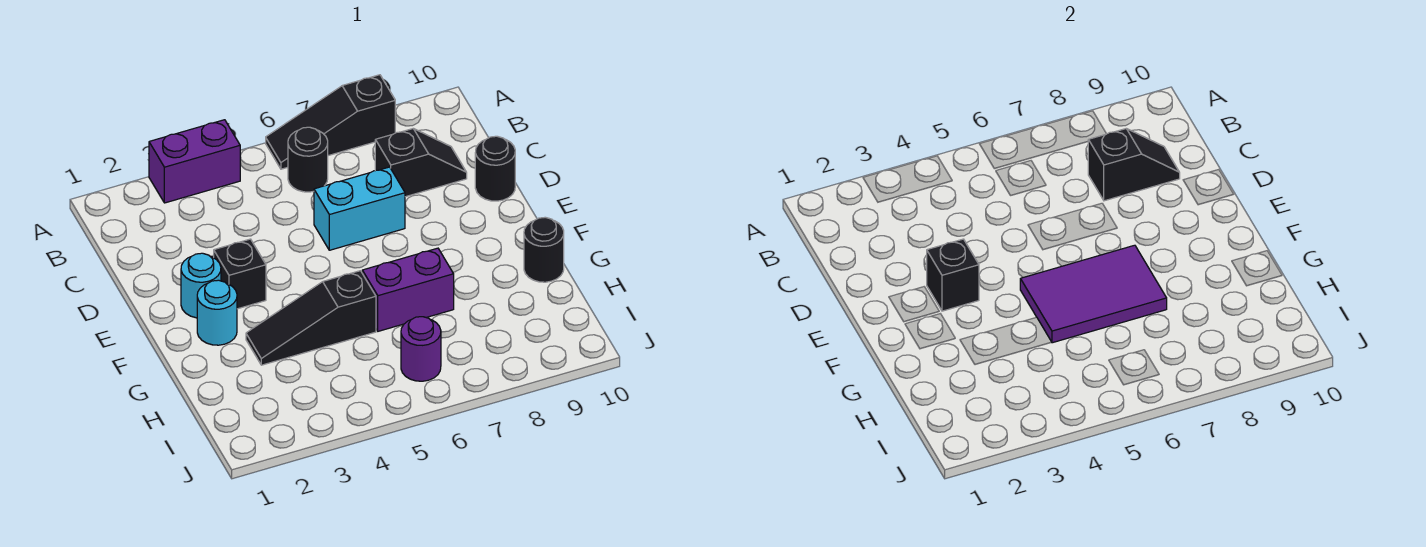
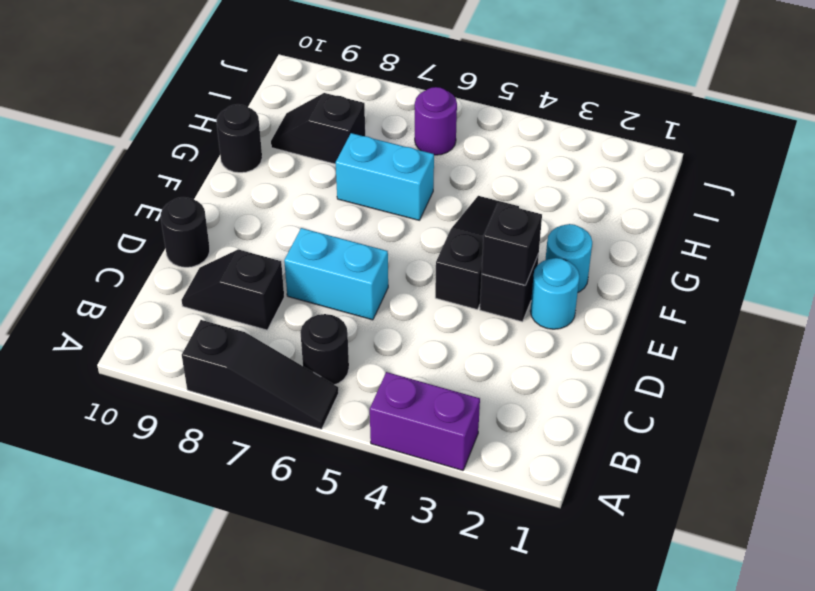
black slope C8:C9 level 2 top 8 -> black slope H8:H9 level 1 top 8
purple tile F5:G7 level 2 -> none
black slope G3:G5 level 1 top 5 -> black slope E4:G4 level 1 top E
purple brick G6:G7 level 1 -> cyan brick G6:G7 level 1

